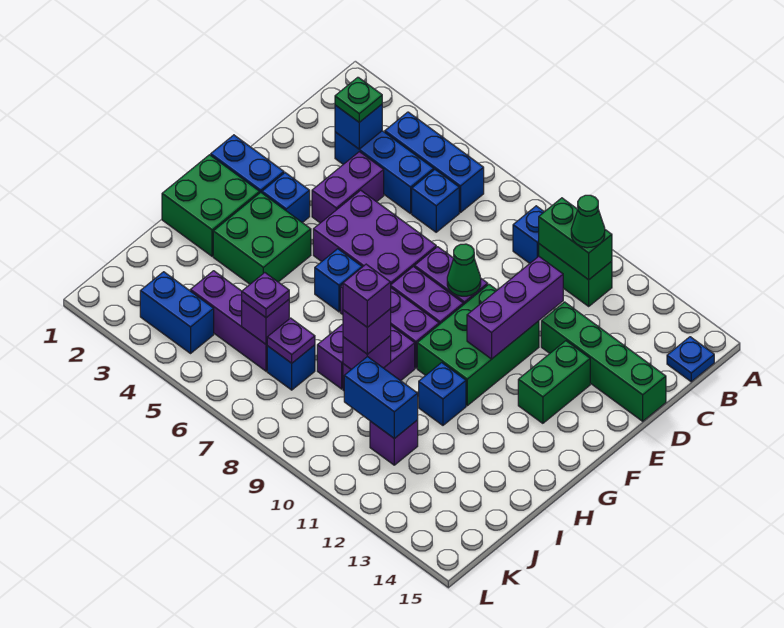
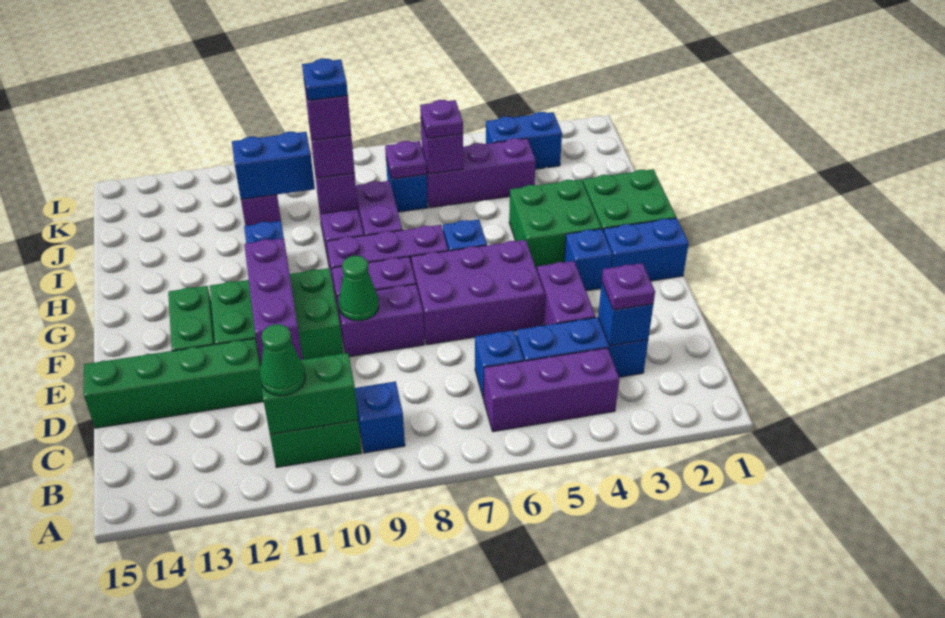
blue brick B4:B6 level 1 -> purple brick B4:B6 level 1
blue plate B15 level 1 -> blue plate I9 level 5
green plate C3 level 3 -> purple plate C3 level 3
green brick E10:G11 level 1 -> green brick E10:F12 level 1

